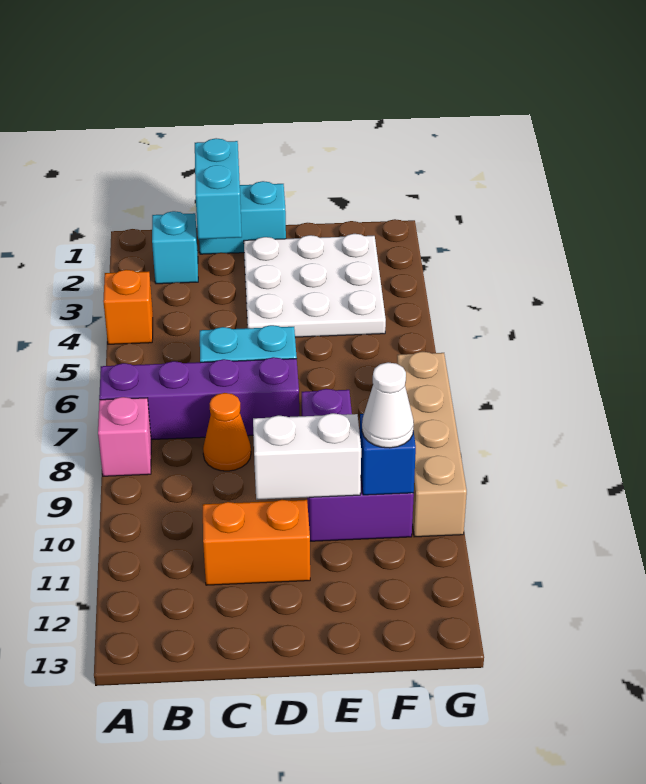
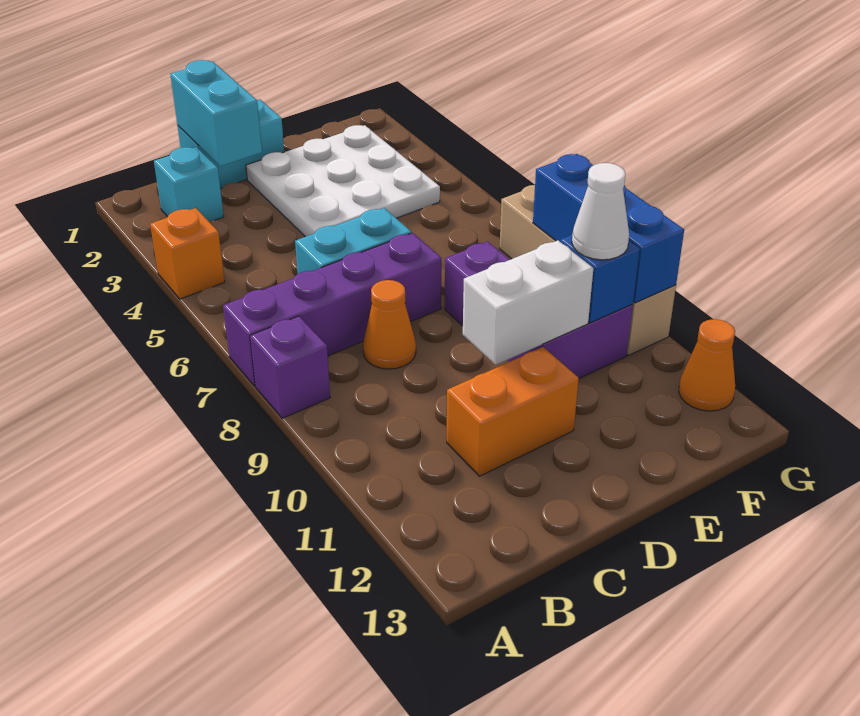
pink brick A8 level 1 -> purple brick A8 level 1
none -> blue brick G8:G10 level 2
none -> orange cone G12 level 1

